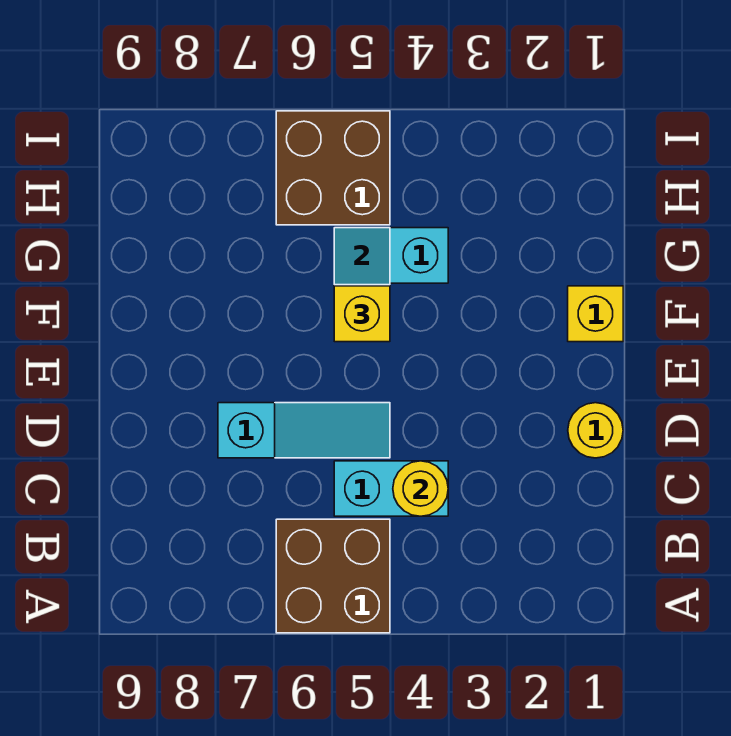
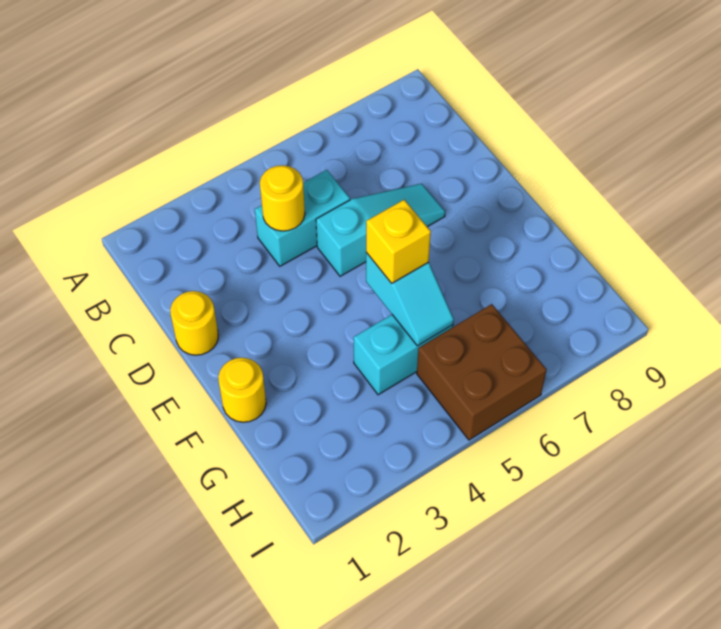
brown brick A5:B6 level 1 -> none
cyan slope D5:D7 level 1 top 7 -> cyan slope D5:D7 level 1 top 5
yellow brick F1 level 1 -> yellow round brick F1 level 1

